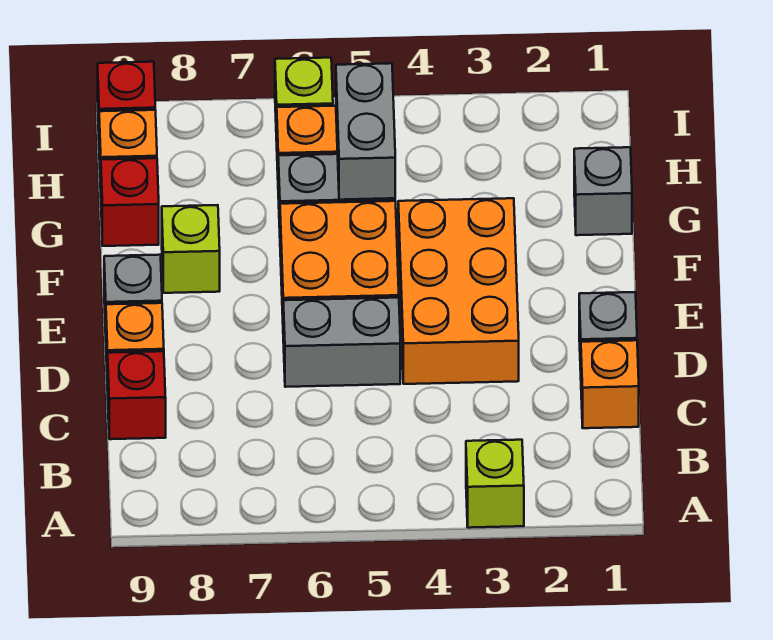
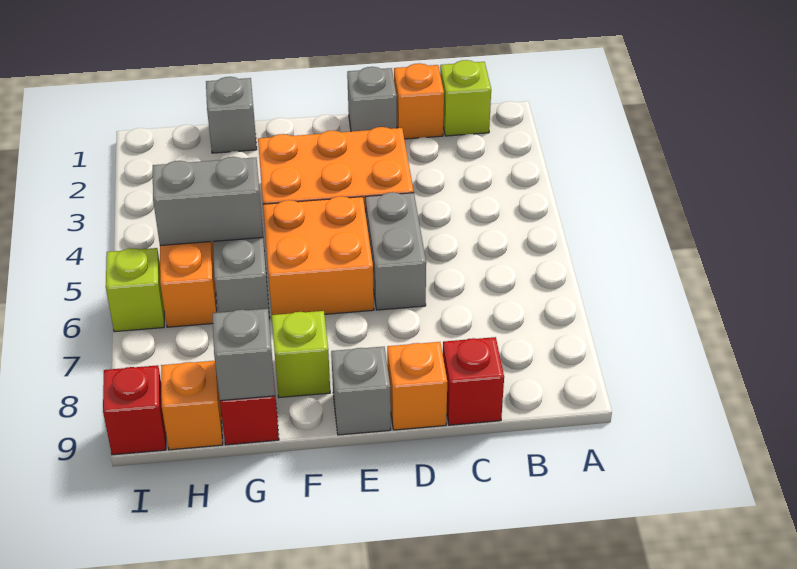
lime brick A3 level 1 -> lime brick B1 level 1
none -> grey brick G9 level 2

